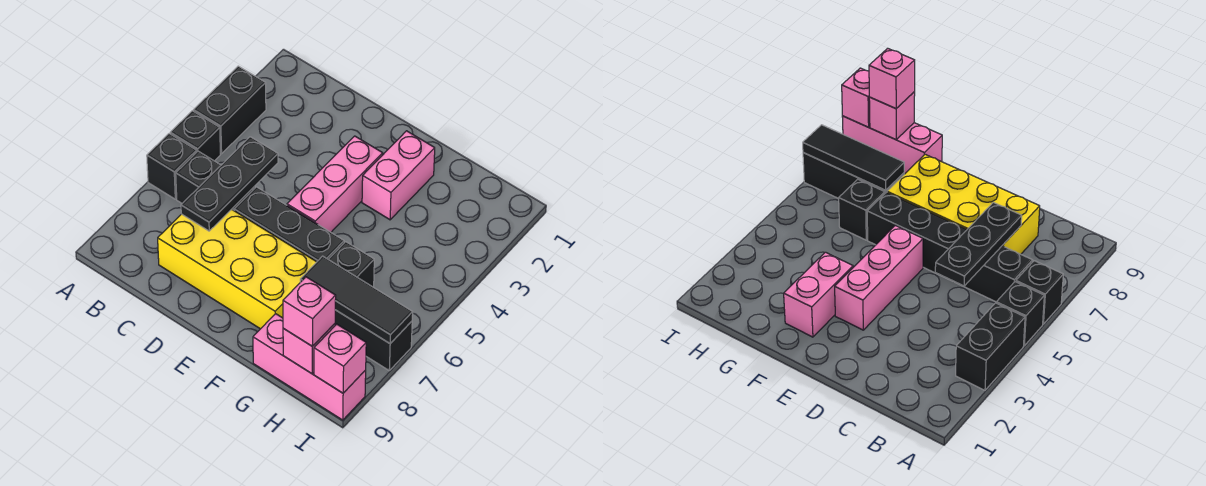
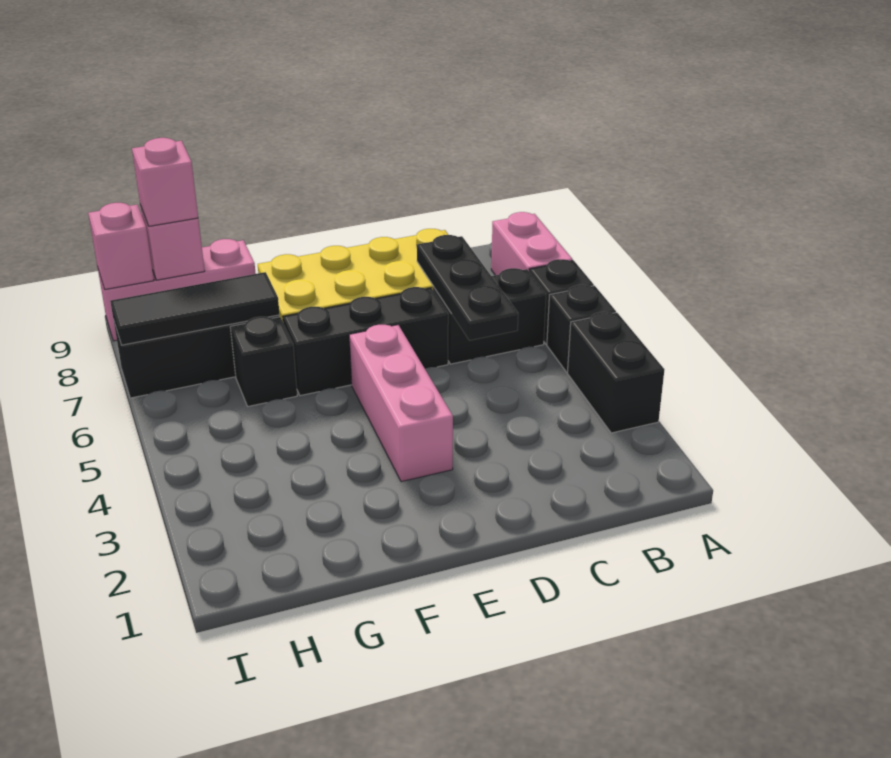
pink brick F2:F3 level 1 -> pink brick A7:A8 level 1

